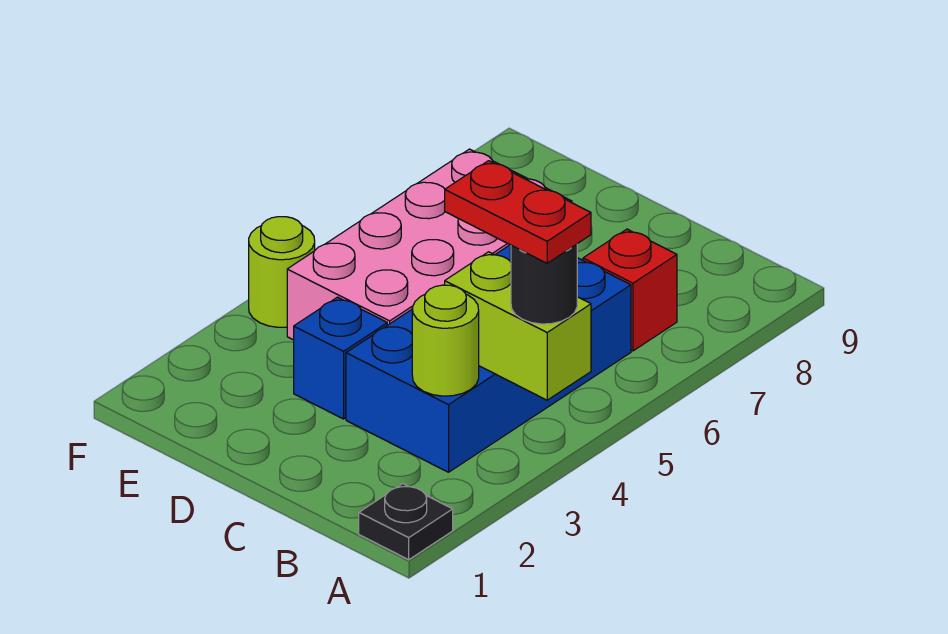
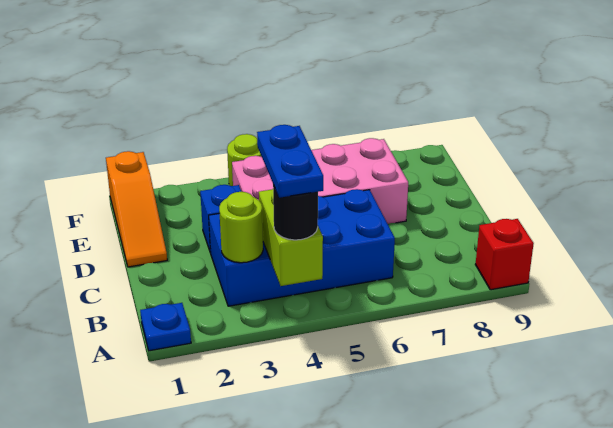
black plate A1 level 1 -> blue plate A1 level 1
red plate A4:B4 level 4 -> blue plate A4:B4 level 4
red brick B7 level 1 -> red brick A9 level 1
none -> orange slope D1:F1 level 1 top F

